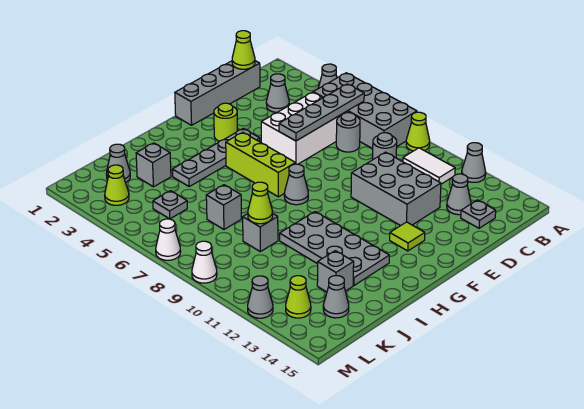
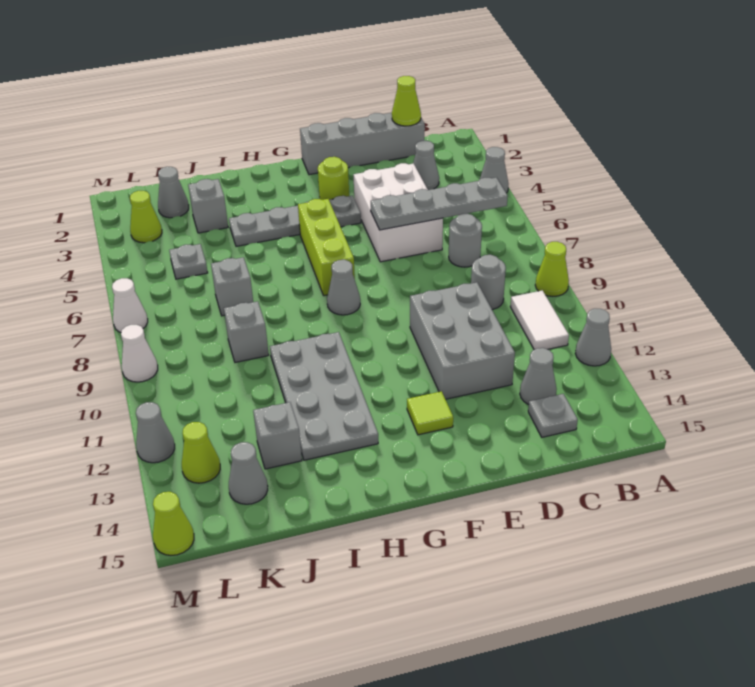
grey brick A5:B8 level 1 -> none
white brick C5:E6 level 1 -> white brick D4:E6 level 1
lime cone J9 level 2 -> lime cone M15 level 1

